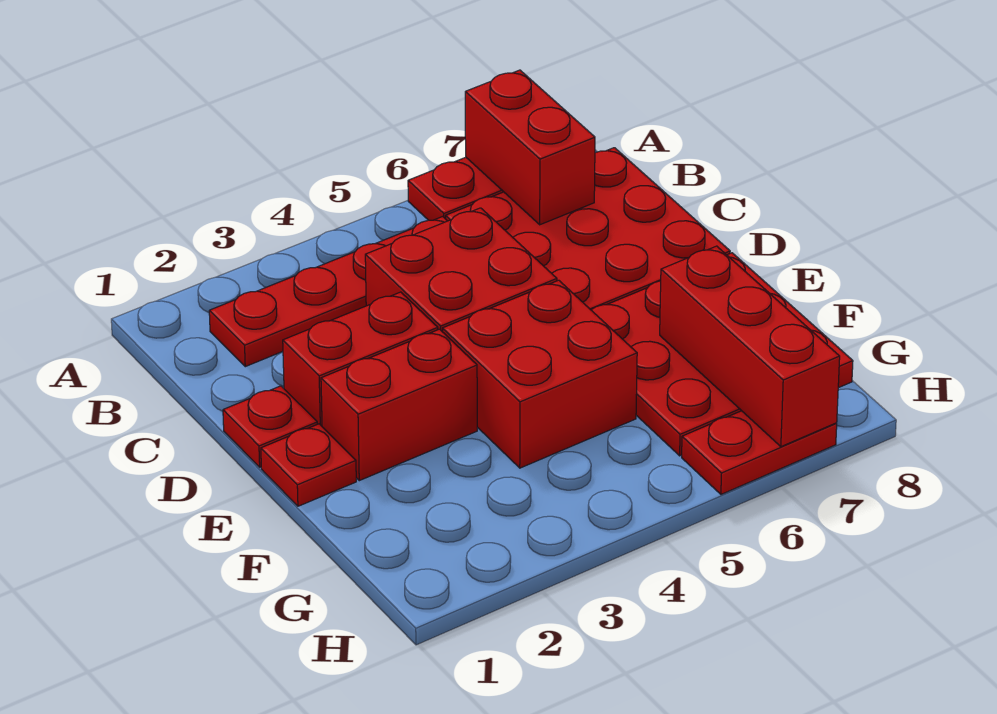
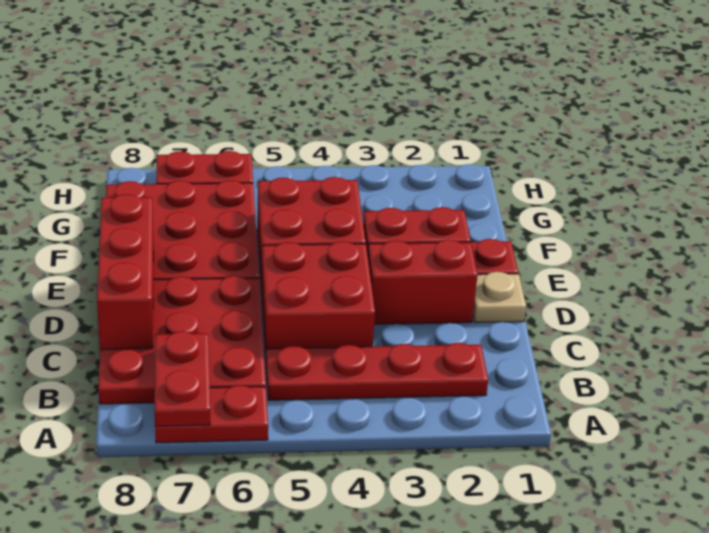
red brick A7:B7 level 2 -> red plate A7:B7 level 2
red plate D1 level 1 -> tan plate D1 level 1
red brick F7:H7 level 2 -> red brick C8:E8 level 2

